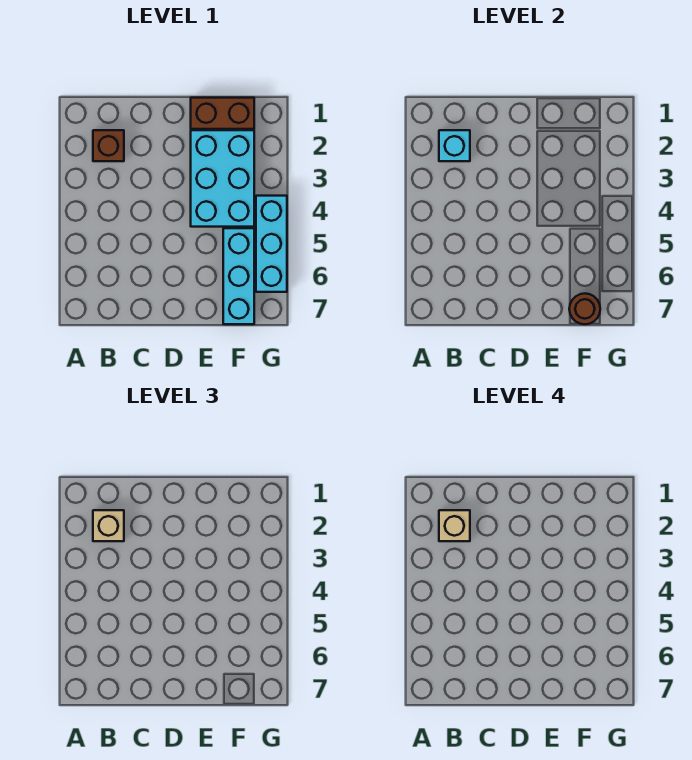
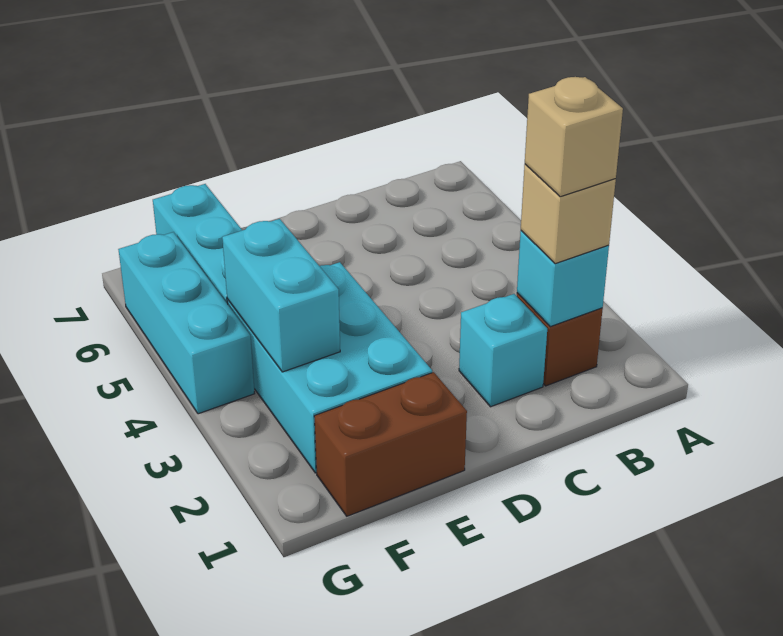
none -> cyan brick C2 level 1
none -> cyan brick F3:F4 level 2
brown round brick F7 level 2 -> none

